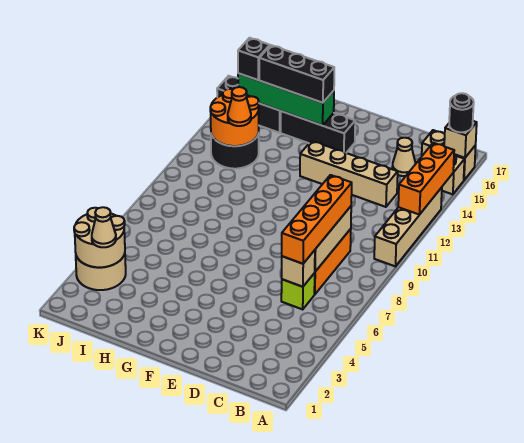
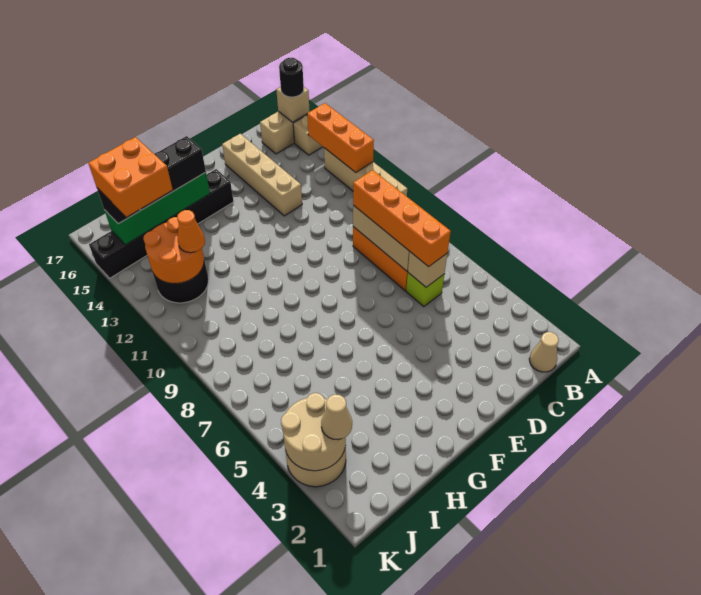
tan brick C13:F13 level 1 -> tan brick D13:D16 level 1
tan cone C15 level 1 -> tan cone B1 level 1
none -> orange brick I14:J15 level 4

